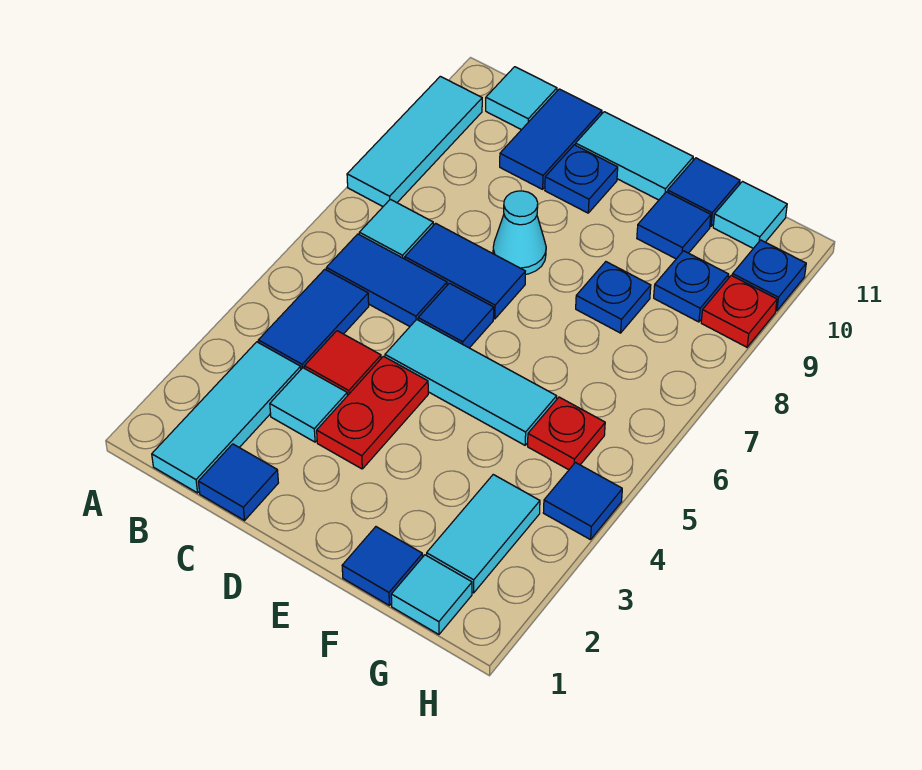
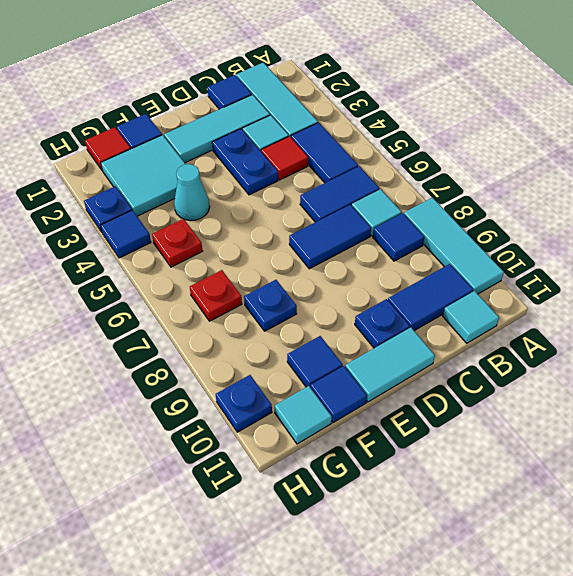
blue tile C10:C11 level 1 -> blue tile B10:C10 level 1
red plate D3:D4 level 1 -> blue plate D3:D4 level 1
cyan tile D5:F5 level 1 -> cyan tile C2:E2 level 1
blue tile D6 level 1 -> blue tile B8 level 1
cyan cone D8 level 1 -> cyan cone F4 level 1
cyan tile G1 level 1 -> red tile G1 level 1
cyan tile G2:G3 level 1 -> cyan tile F2:G3 level 1
blue plate G9 level 1 -> blue plate H3 level 1
red plate H9 level 1 -> red plate G7 level 1

